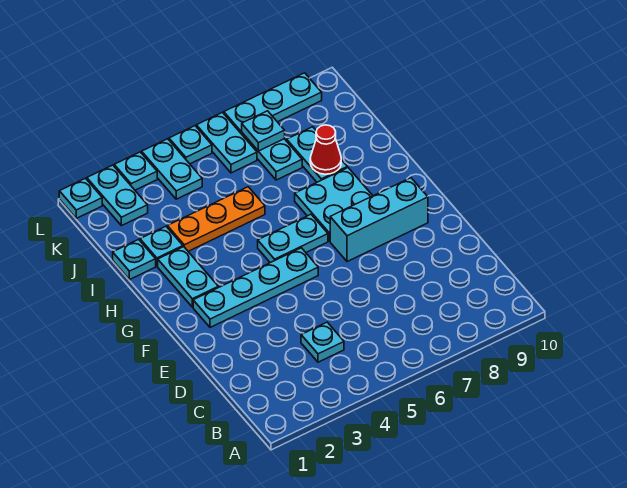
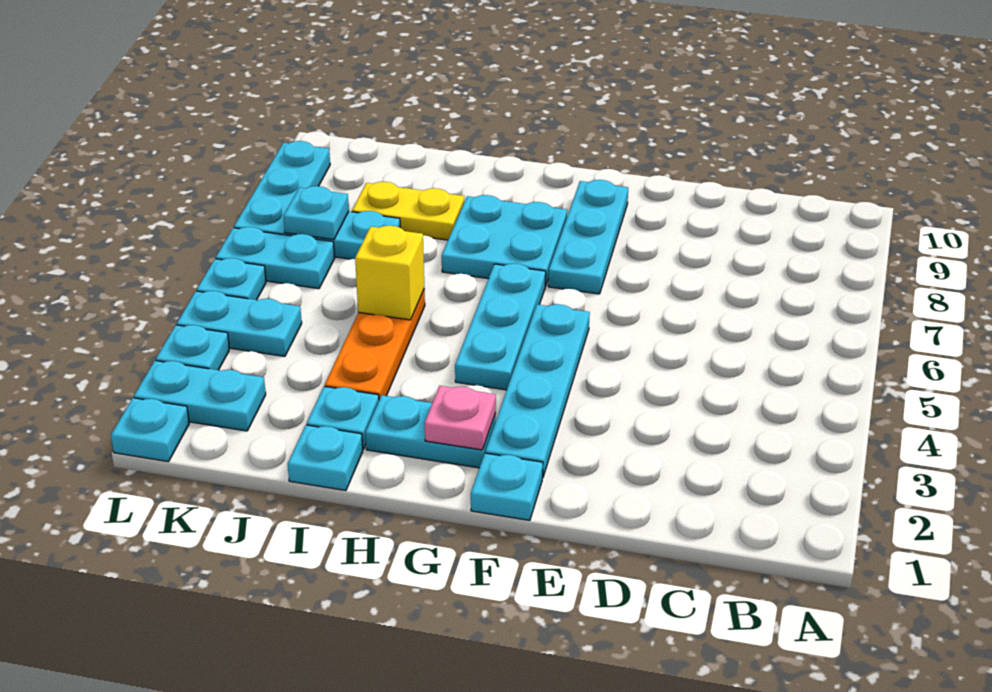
cyan plate C4 level 1 -> cyan plate F1 level 1
cyan brick F7:F9 level 1 -> cyan plate F7:F9 level 1
none -> pink plate G2 level 2
cyan plate G5:G6 level 1 -> cyan plate G4:G6 level 1
none -> yellow brick I5 level 2
cyan plate I8:J8 level 1 -> yellow plate I8:J8 level 1
red cone I8 level 2 -> none

